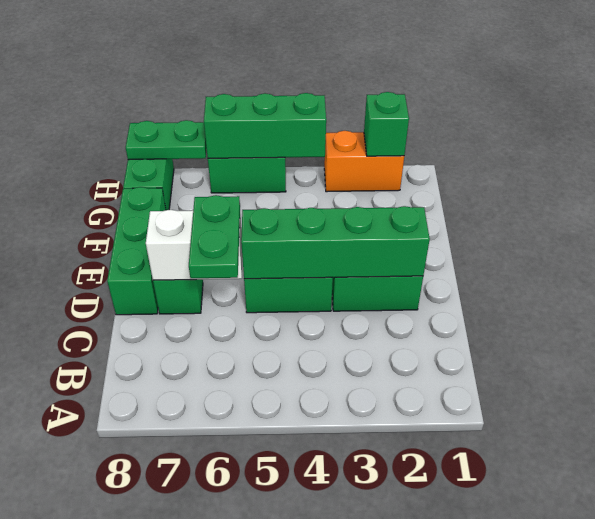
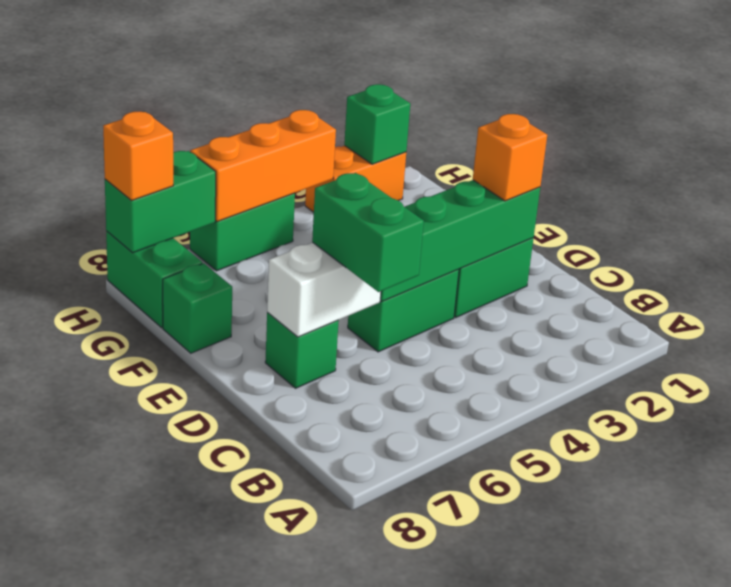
green plate C6:D6 level 3 -> green brick C6:D6 level 3
none -> orange brick D2 level 3
green brick D8:F8 level 1 -> green brick F8 level 1
green brick H4:H6 level 2 -> orange brick H4:H6 level 2
green plate H7:H8 level 2 -> green brick H7:H8 level 2
none -> orange brick H8 level 3

